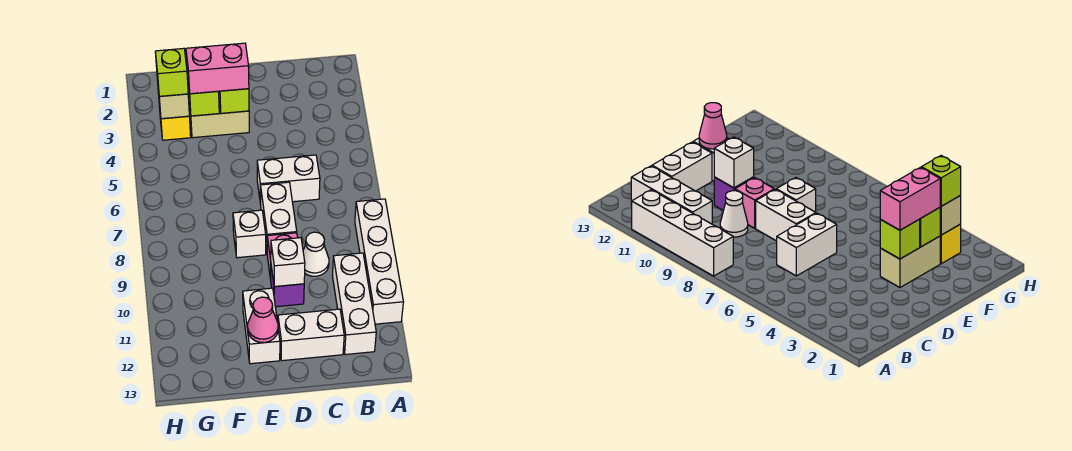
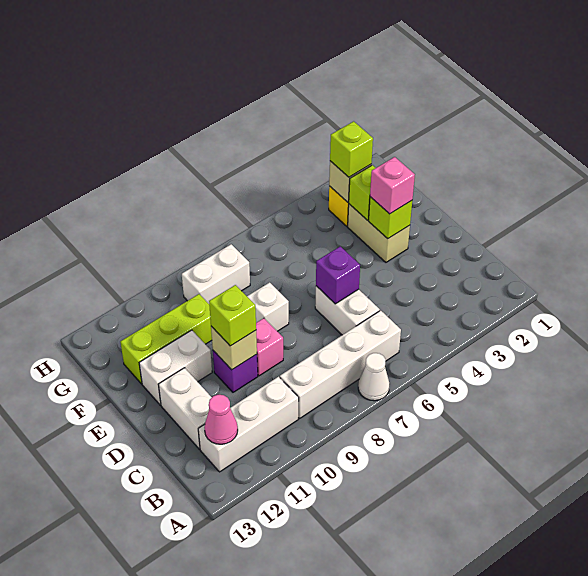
white brick A8:A11 level 1 -> white brick B6:B9 level 1
white cone C9 level 1 -> white cone A7 level 1
none -> purple brick D6 level 2
white brick D7:D8 level 1 -> white brick G8:G9 level 1
white brick D10 level 2 -> tan brick D10 level 2
none -> lime brick D10 level 3
pink brick E3:F3 level 3 -> pink brick E3 level 3
pink cone E12 level 2 -> pink cone B12 level 2
none -> lime brick F10:F12 level 1

